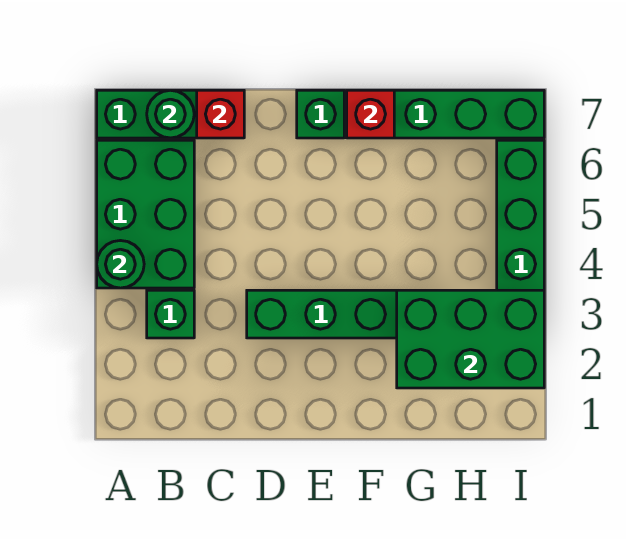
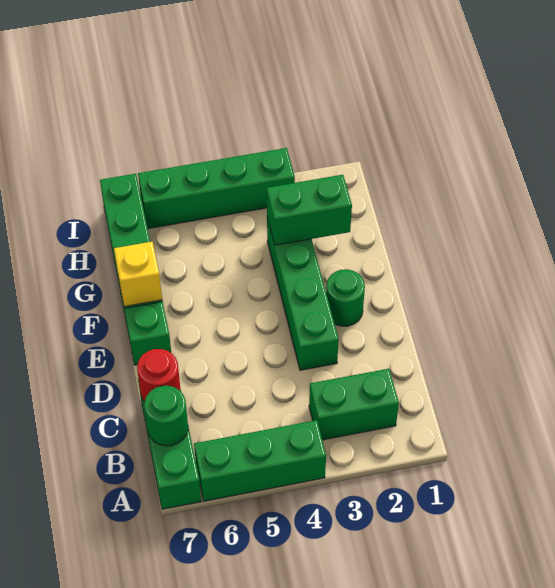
green brick A4:B6 level 1 -> green brick A4:A6 level 1
green round brick A4 level 2 -> green round brick E2 level 1
green brick B3 level 1 -> green brick B2:B3 level 1
red brick C7 level 2 -> red round brick C7 level 2
red brick F7 level 2 -> yellow brick F7 level 2
green brick G2:I3 level 2 -> green brick G2:G3 level 2

